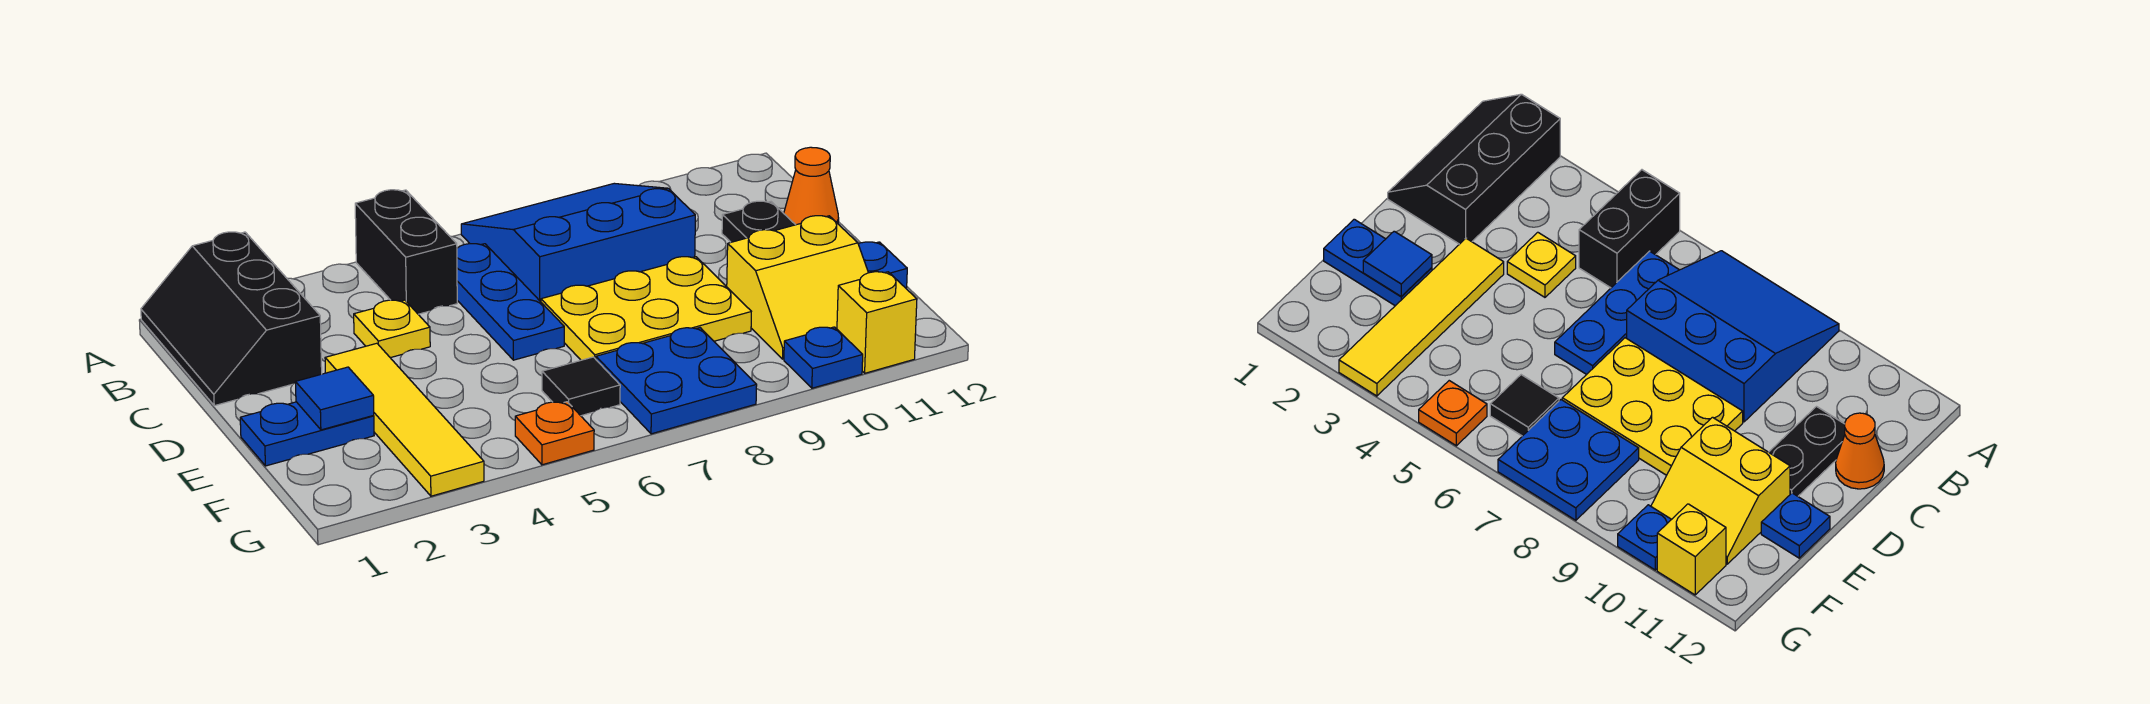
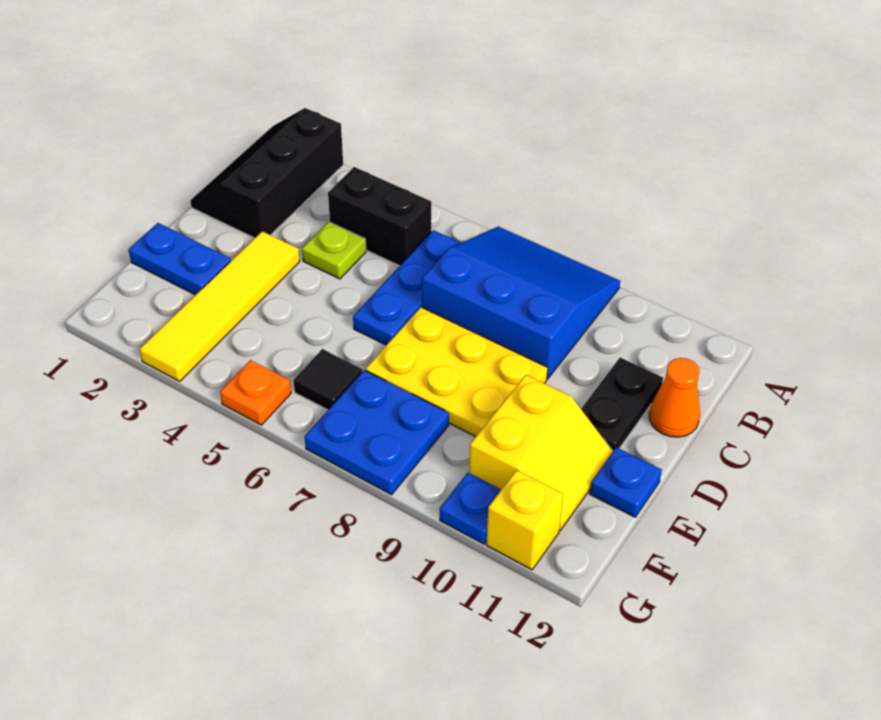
black brick A5:B5 level 1 -> black brick B4:B5 level 1
yellow plate C4 level 1 -> lime plate C4 level 1
blue tile E2 level 2 -> none
yellow slope E10:F11 level 1 top E -> yellow slope E10:F11 level 1 top 10

